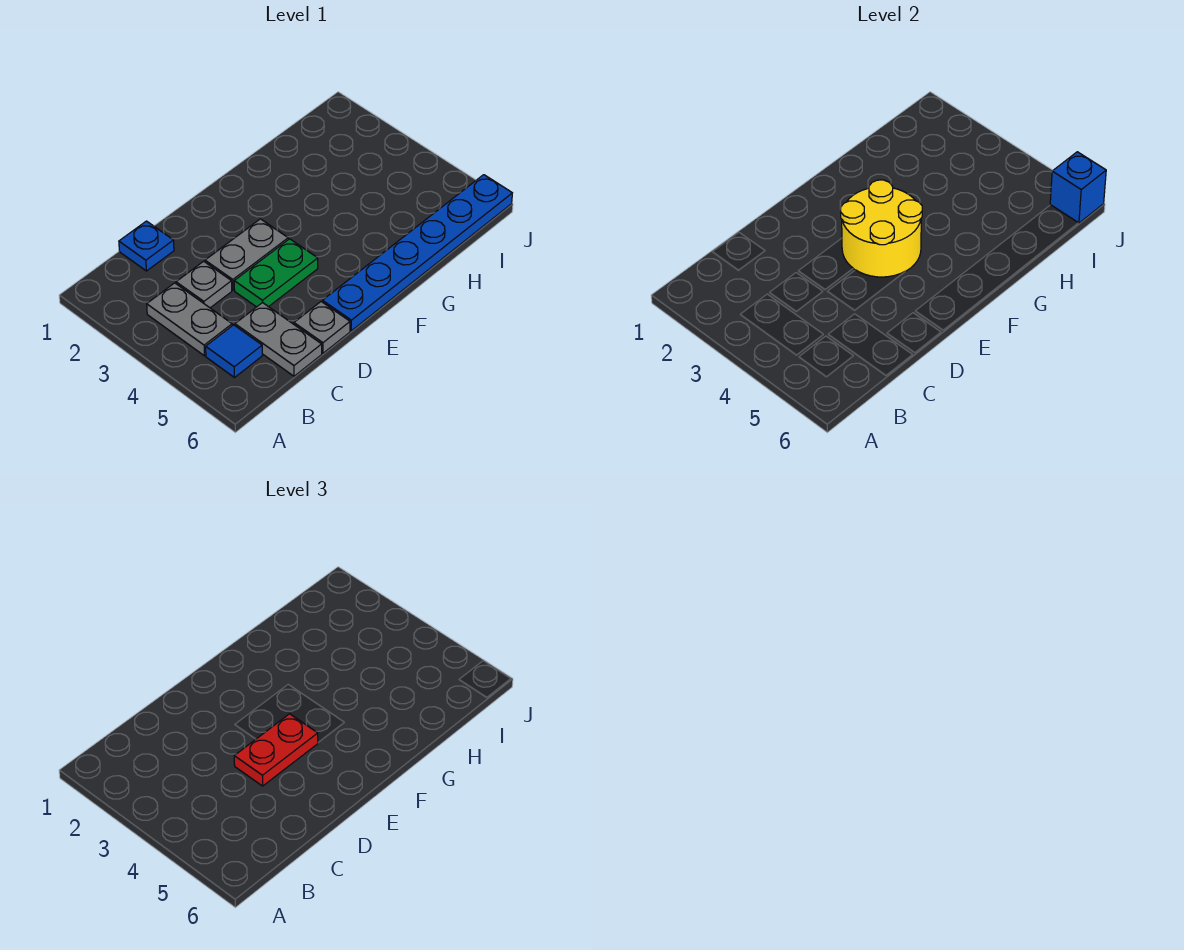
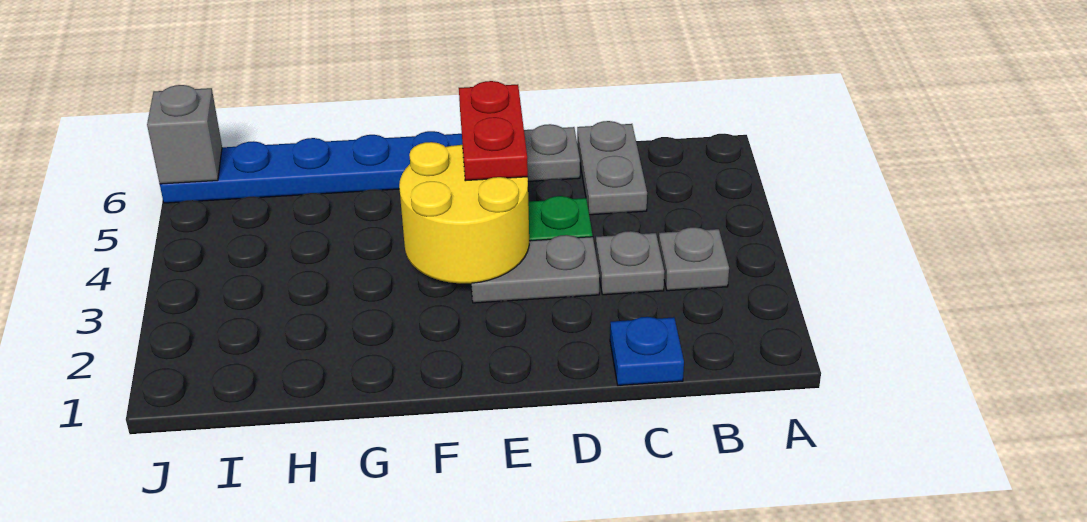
grey plate B3:B4 level 1 -> grey plate B3 level 1
blue tile B5 level 1 -> none
red plate D4:E4 level 3 -> red plate E4:E5 level 3
blue brick J6 level 2 -> grey brick J6 level 2

